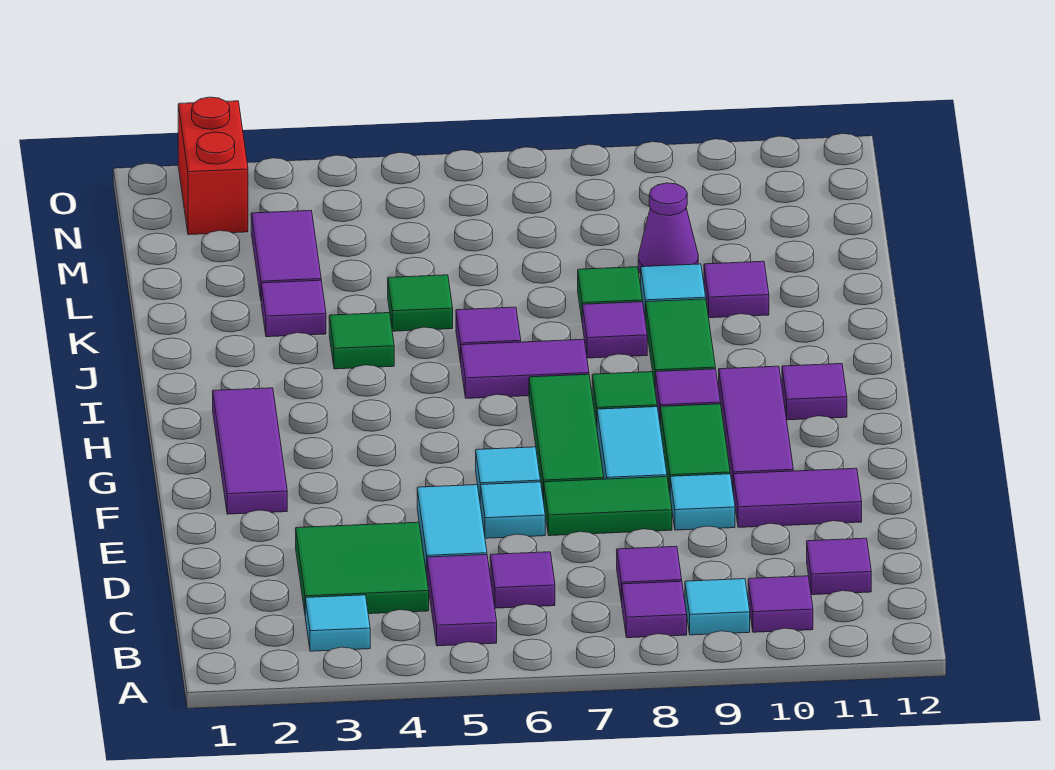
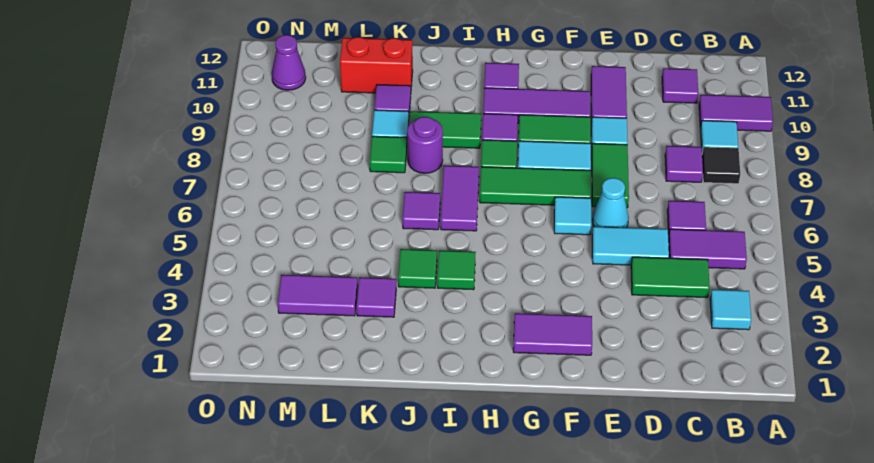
purple tile B8 level 1 -> black tile B8 level 1
purple tile B10 level 1 -> purple tile A10:B10 level 1
green tile C3:D4 level 1 -> green tile C4:D4 level 1
cyan tile E6 level 1 -> cyan cone E6 level 1
purple tile F2:H2 level 1 -> purple tile F2:G2 level 1
purple tile J8 level 1 -> purple round brick J8 level 1
green tile K5 level 1 -> green tile I4 level 1
purple cone L9 level 1 -> purple cone N11 level 1
red brick N2:O2 level 1 -> red brick K11:L11 level 1

